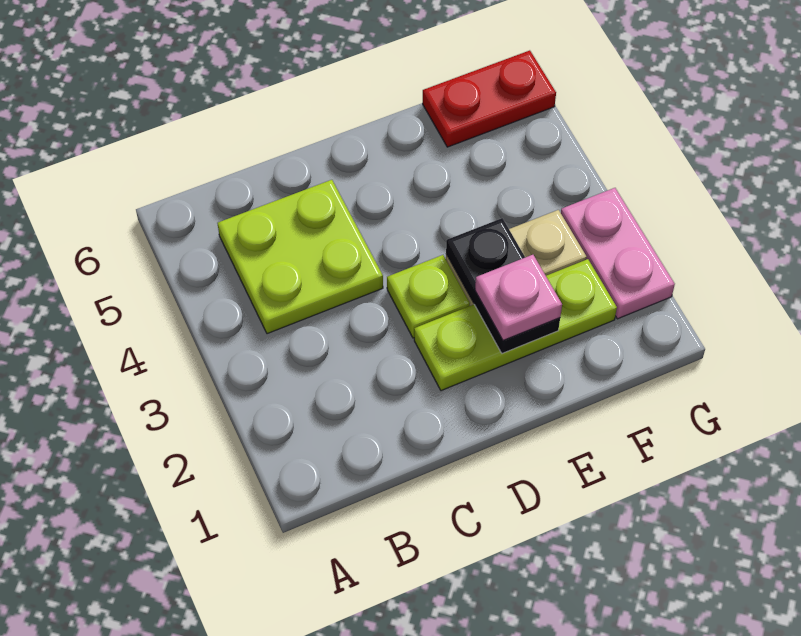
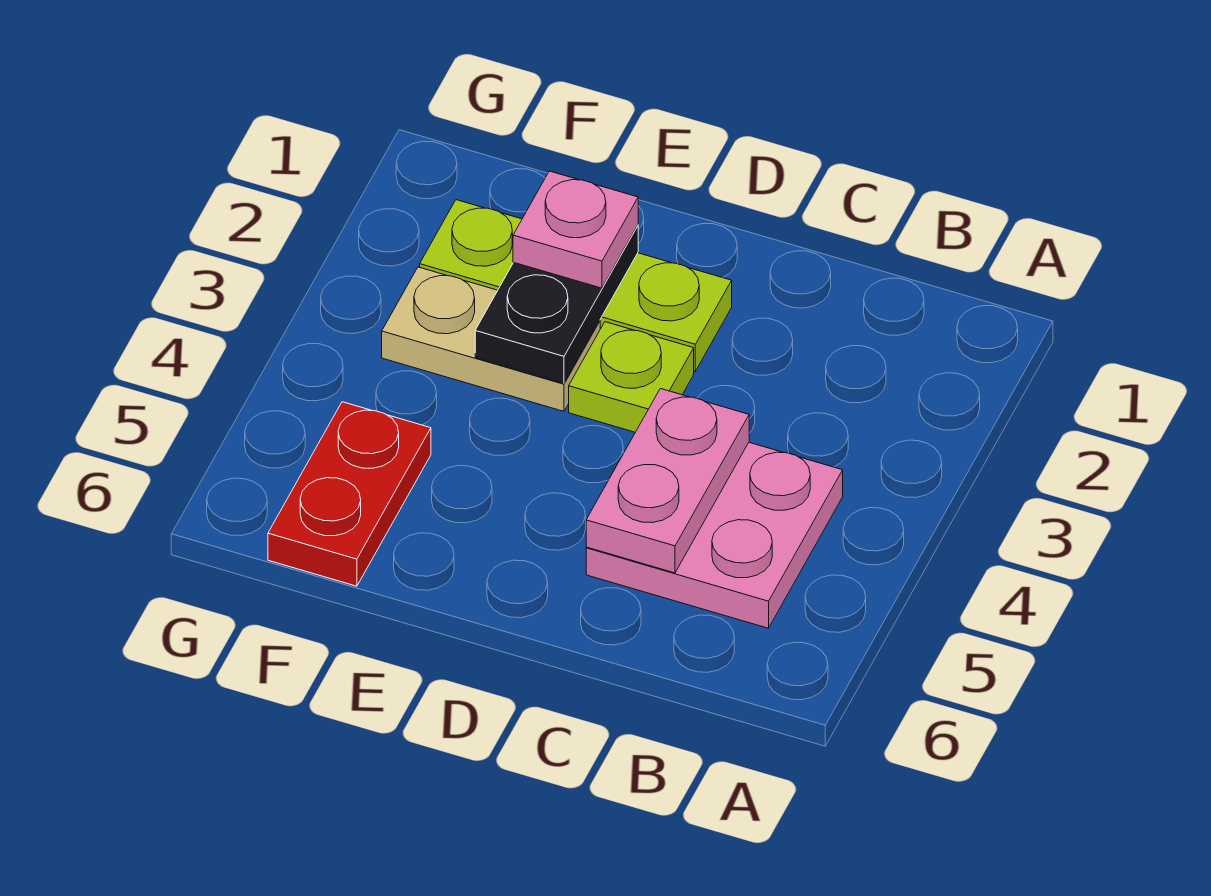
lime plate B4:C5 level 1 -> pink plate B4:C5 level 1
red plate F6:G6 level 1 -> red plate F5:F6 level 1
pink plate G2:G3 level 1 -> pink plate C4:C5 level 2

